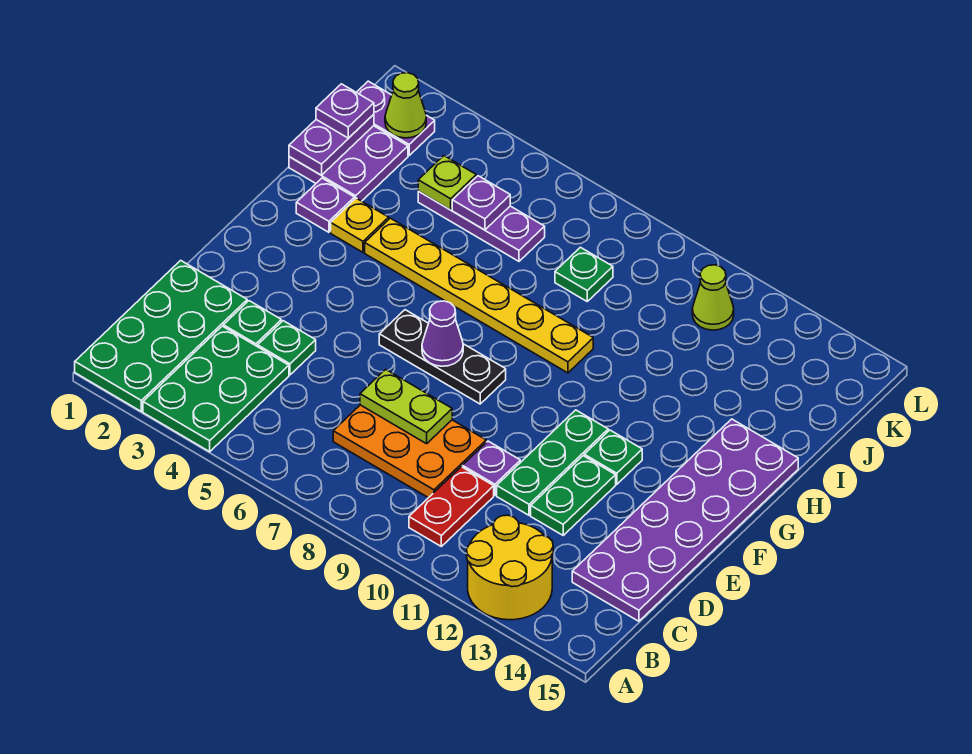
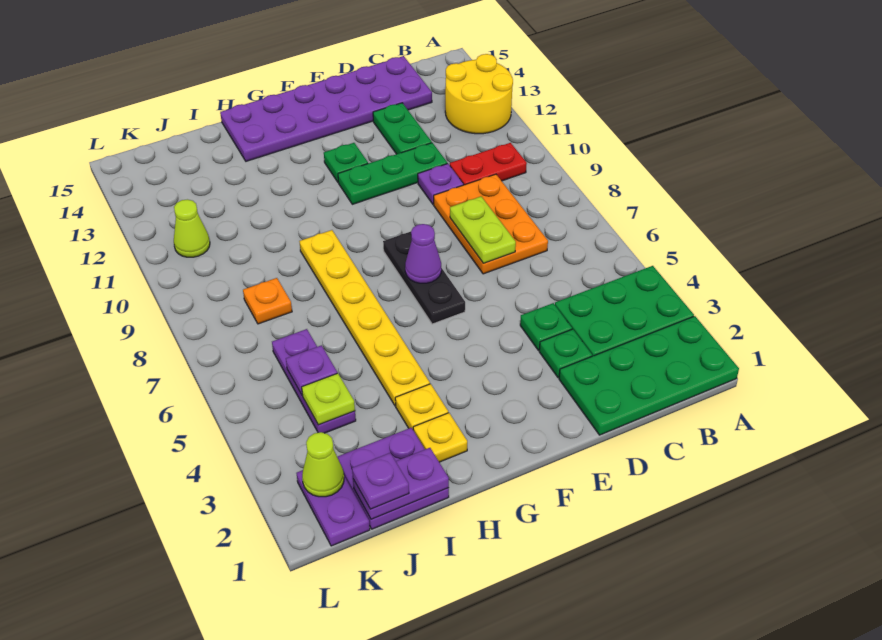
green plate D12:E12 level 1 -> green plate D12:D13 level 1
purple plate H2 level 1 -> yellow plate H2 level 1
green plate J8 level 1 -> orange plate J8 level 1

